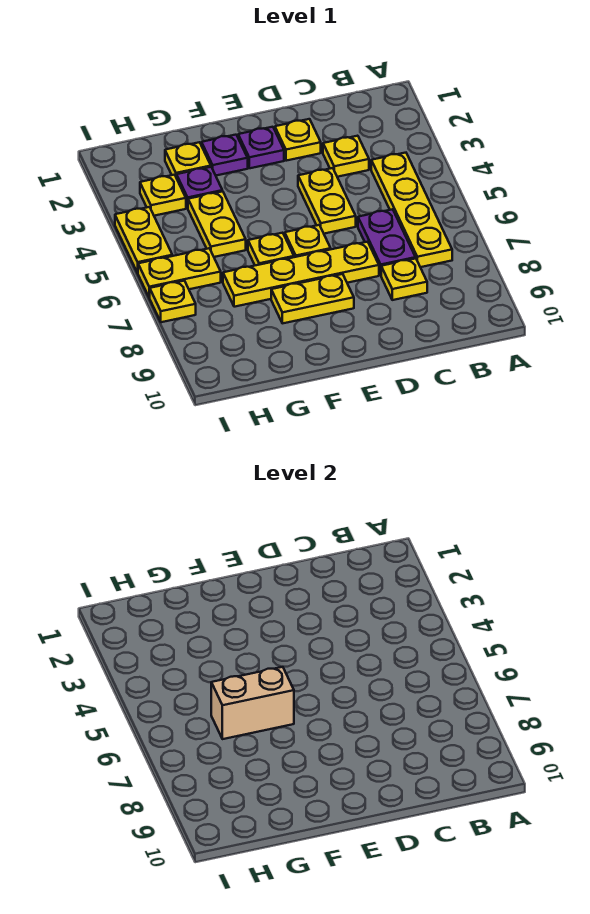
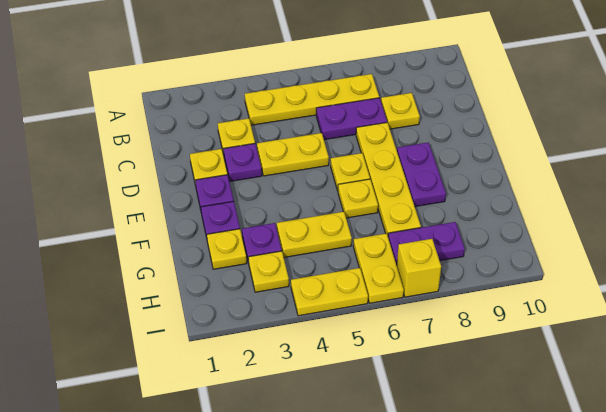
none -> purple plate D3 level 1
yellow plate E8:F8 level 1 -> purple plate E8:F8 level 1
tan brick F6:G6 level 2 -> none
none -> purple plate H7:H8 level 1
yellow plate I7 level 1 -> yellow brick I7 level 1

